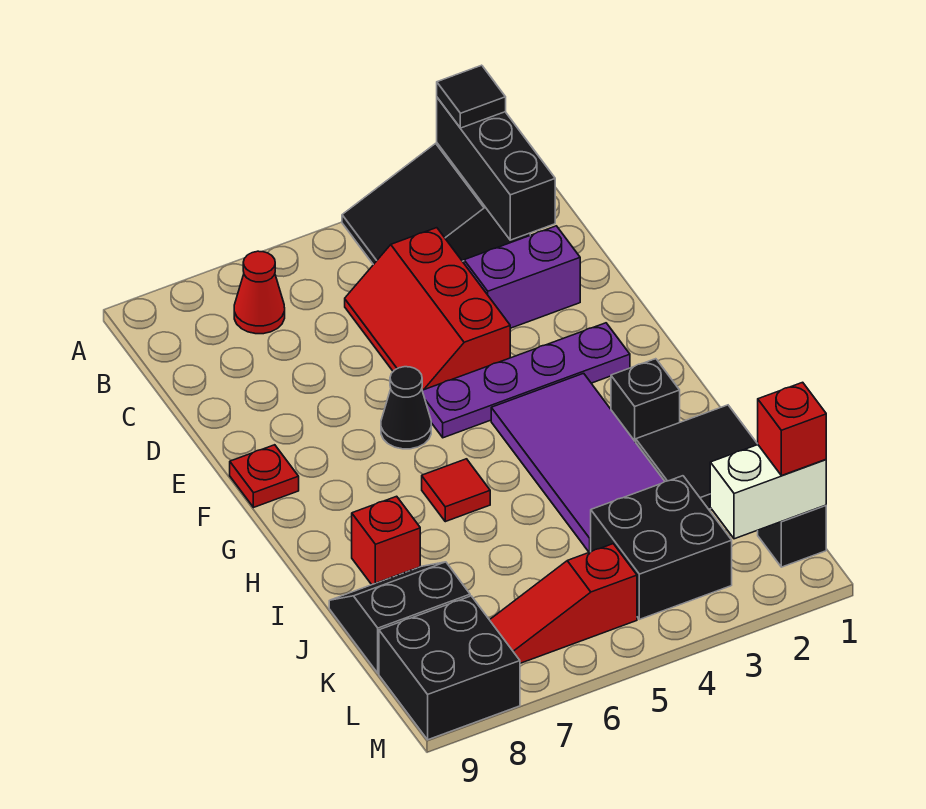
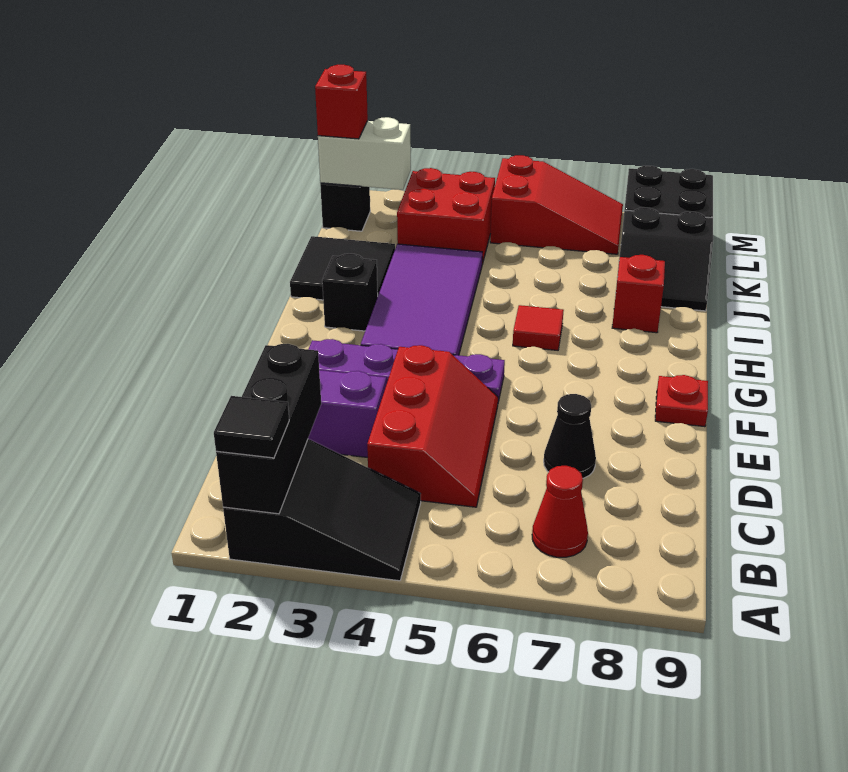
black cone F6 level 1 -> black cone D7 level 1
black brick K3:L4 level 1 -> red brick K3:L4 level 1
red slope L5:L7 level 1 top 5 -> red slope L5:M7 level 1 top 5

